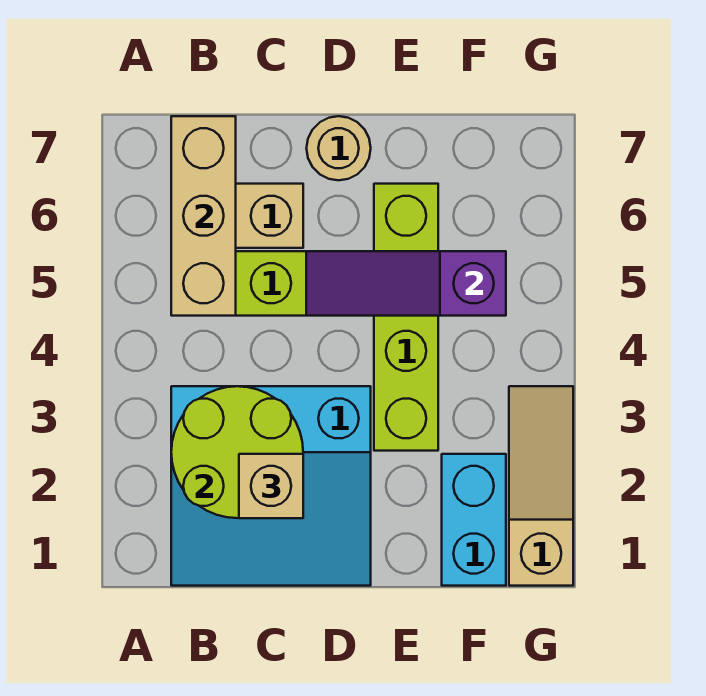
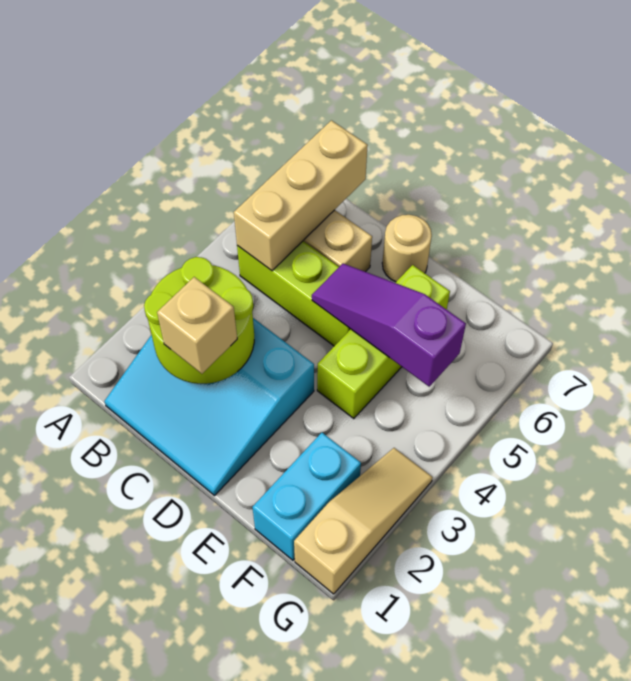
lime brick E3:E6 level 1 -> lime brick E4:E6 level 1

